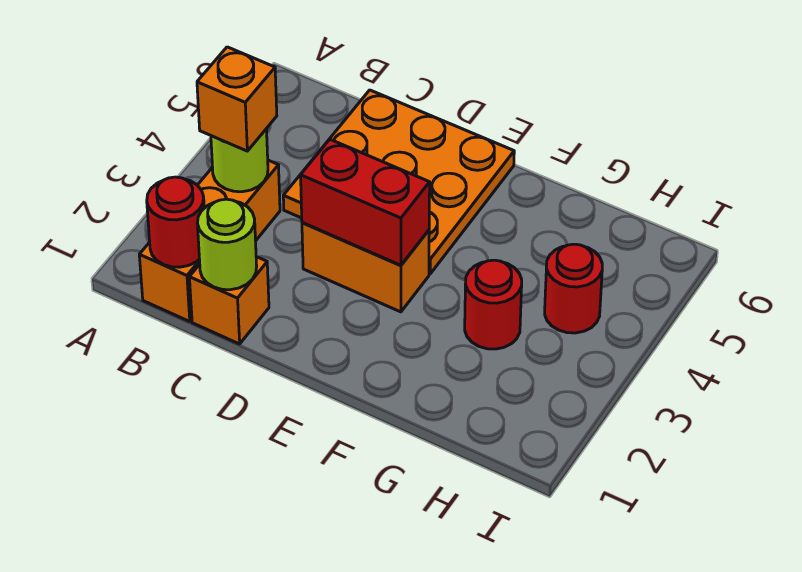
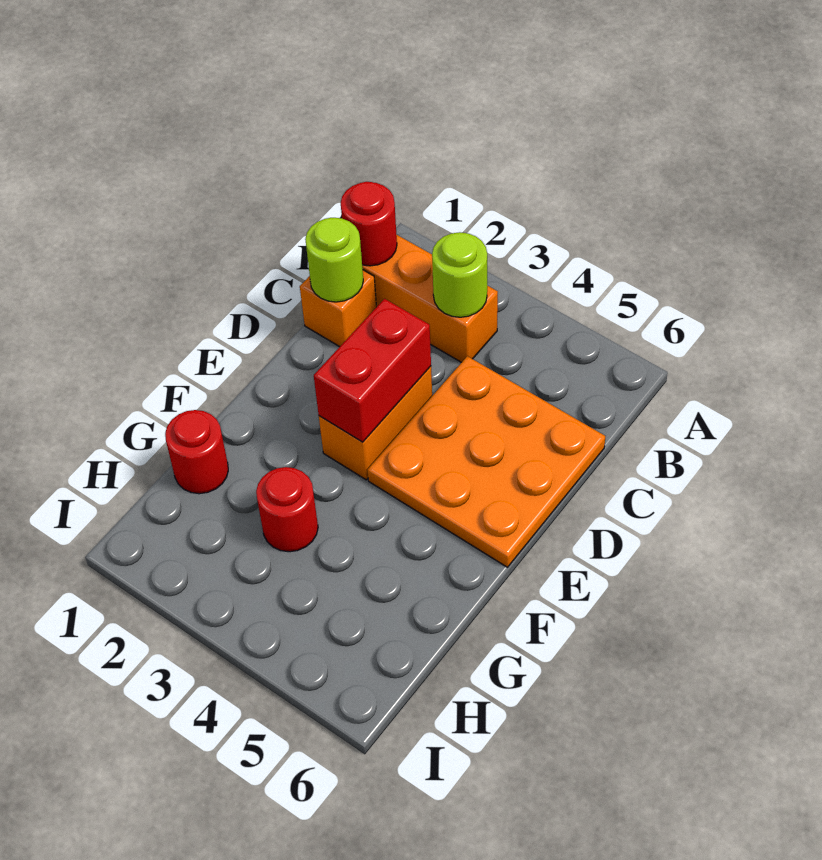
orange brick B3 level 3 -> none
red round brick H4 level 1 -> red round brick G1 level 1

